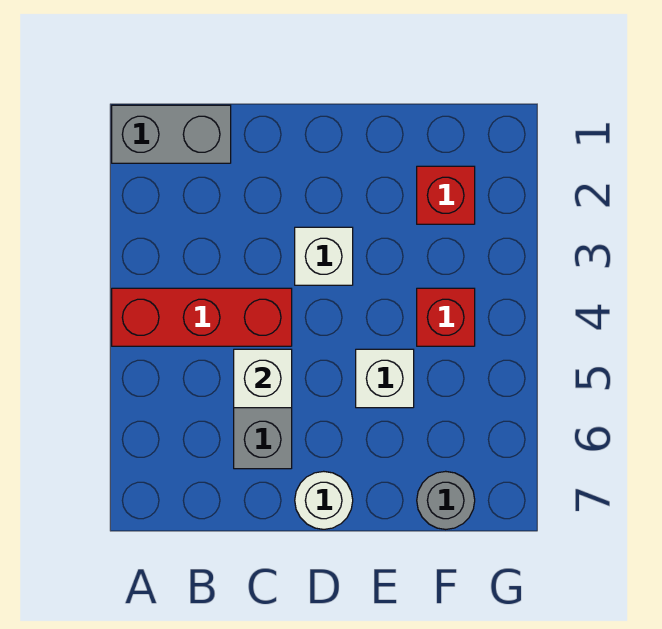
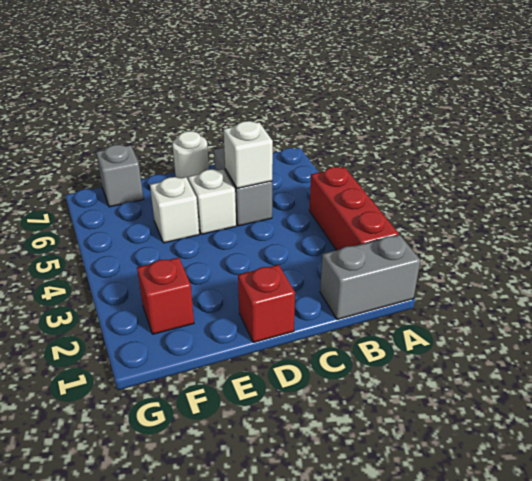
red brick A4:C4 level 1 -> red brick A2:A4 level 1
white brick D3 level 1 -> white brick D5 level 1
red brick F4 level 1 -> red brick D1 level 1
grey round brick F7 level 1 -> grey brick F7 level 1

